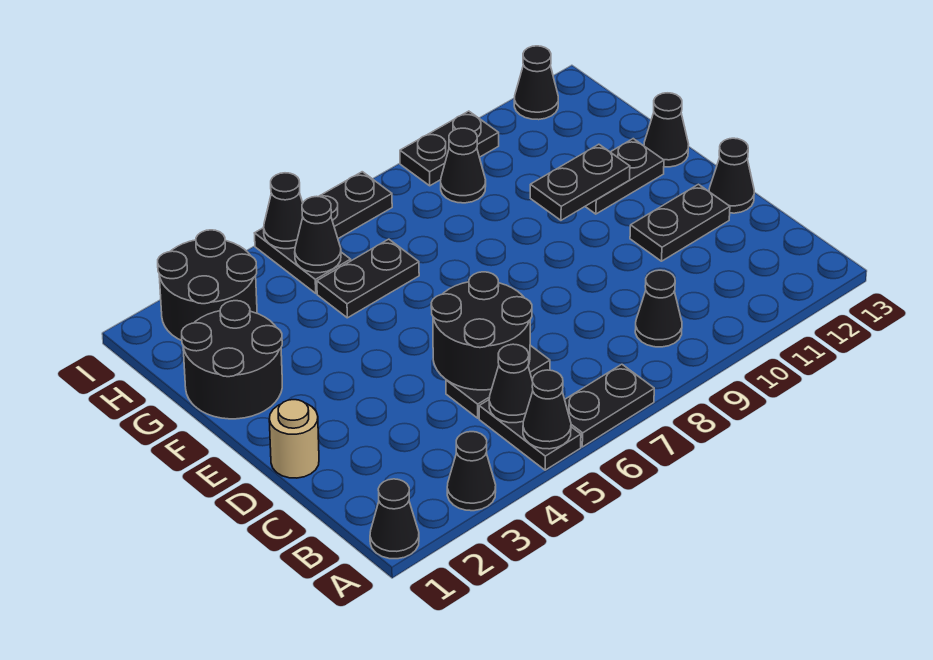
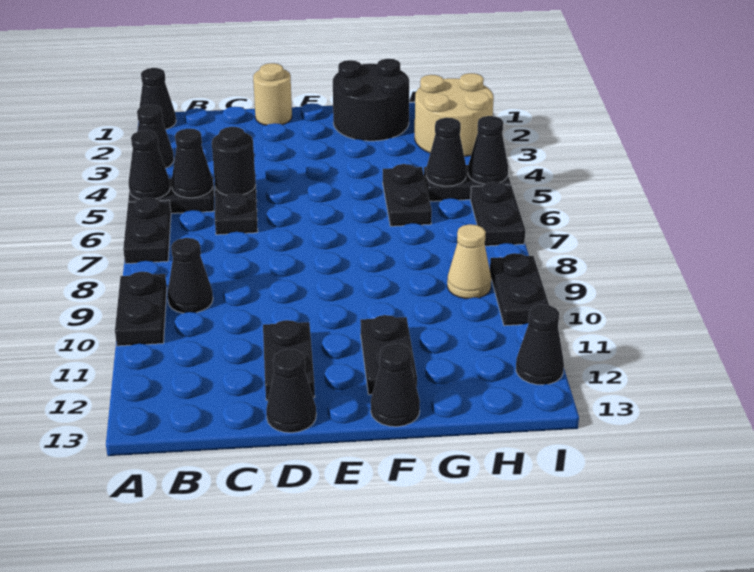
black round brick C5:D6 level 2 -> black round brick C5 level 2
black plate F10:F11 level 2 -> black plate A9:A10 level 1
black round brick H2:I3 level 1 -> tan round brick H2:I3 level 1
black cone H9 level 1 -> tan cone H9 level 1

